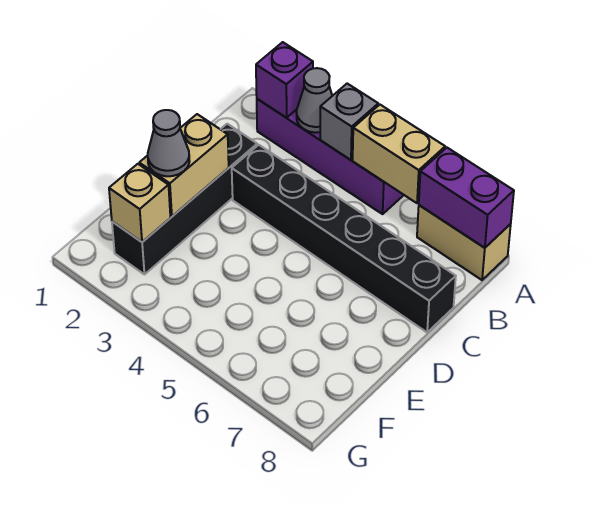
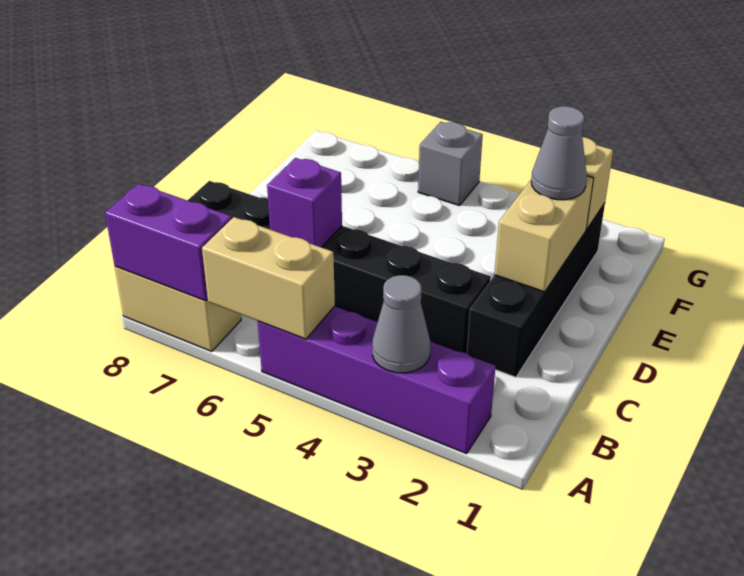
purple brick A2 level 2 -> purple brick C6 level 2
grey brick A4 level 2 -> grey brick G5 level 1

